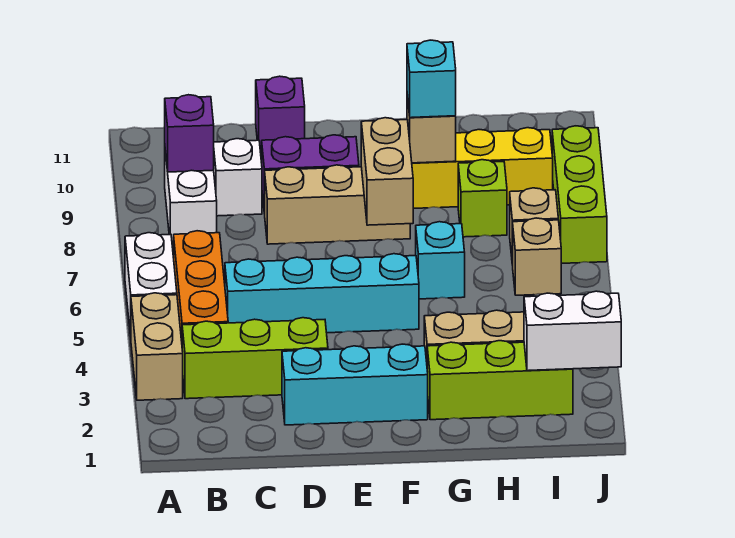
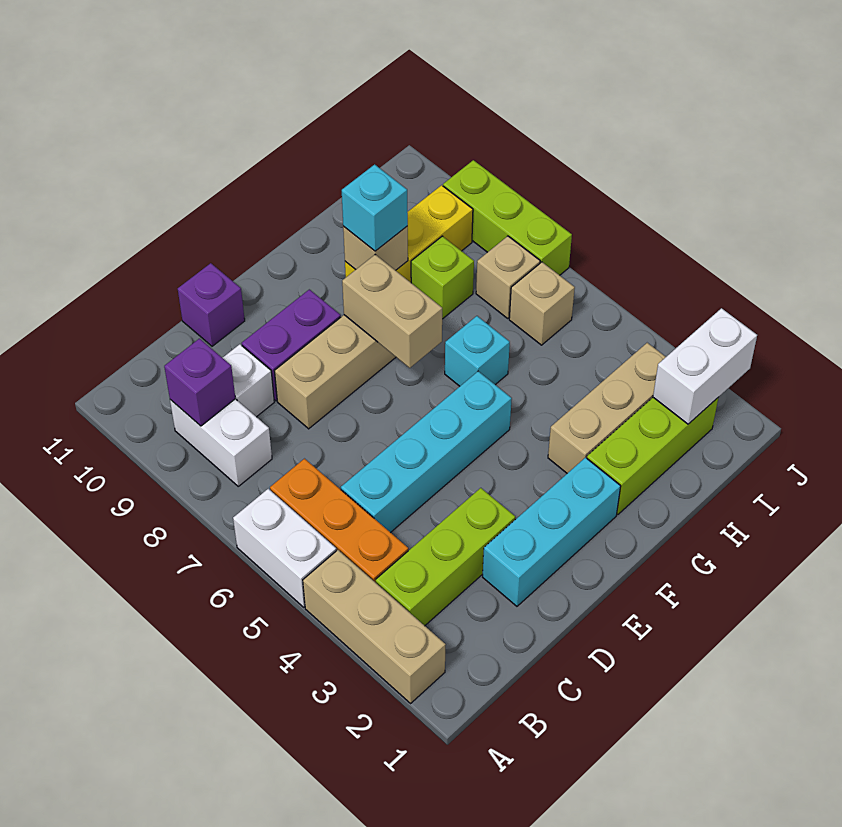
tan brick A3:A4 level 1 -> tan brick A2:A4 level 1

